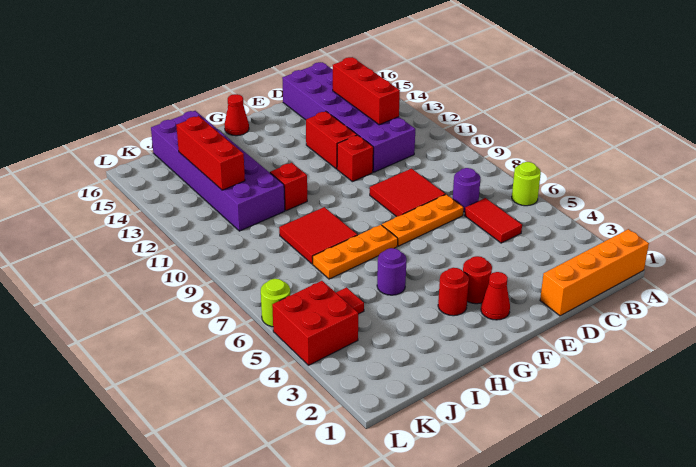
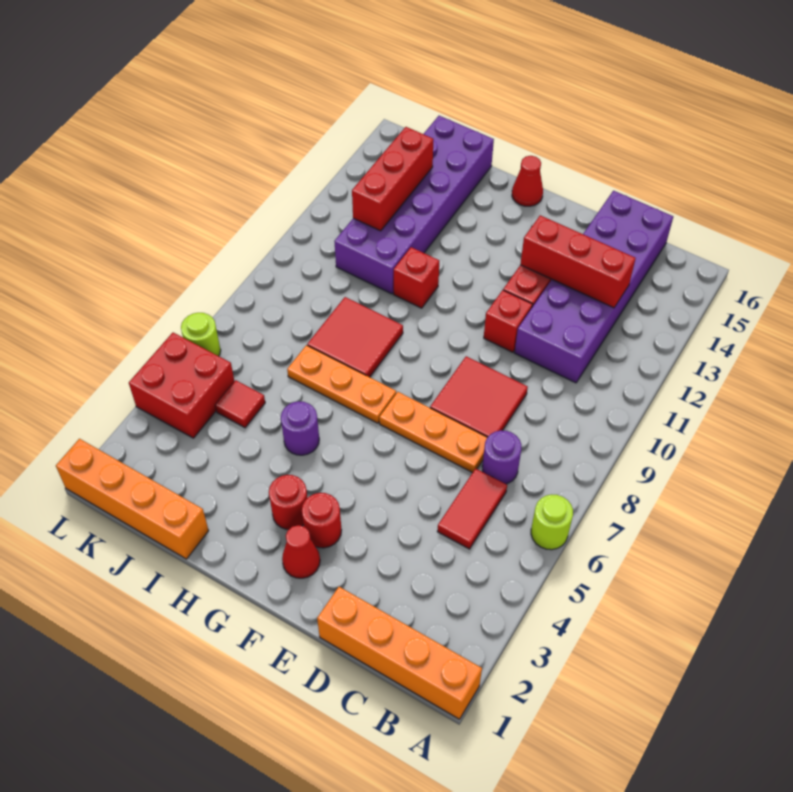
red brick C12:C14 level 2 -> red brick C13:E13 level 2
none -> orange brick I1:L1 level 1

